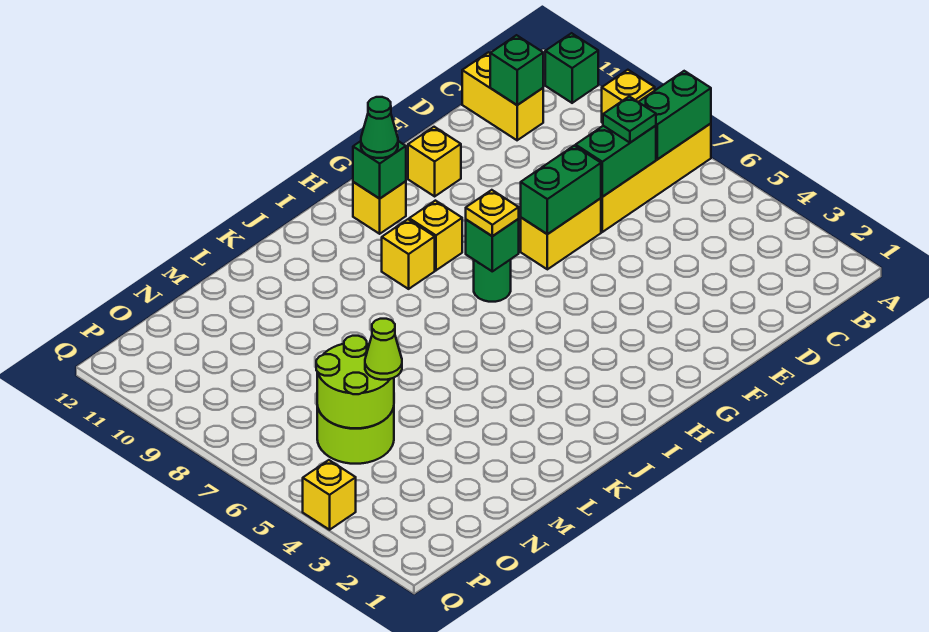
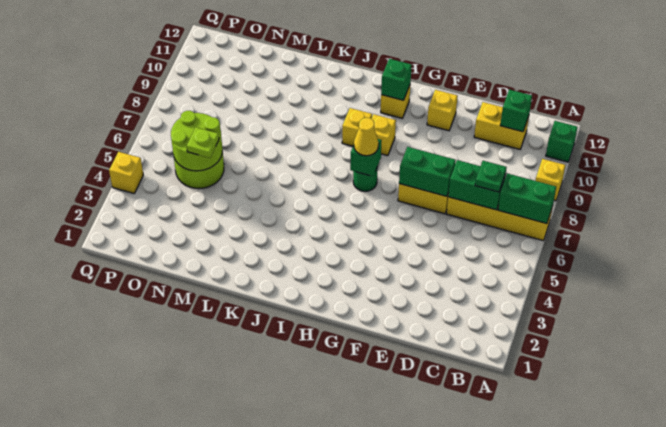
yellow brick C11:C12 level 1 -> yellow brick C11:D11 level 1
yellow plate H7 level 3 -> yellow cone H7 level 3
green cone H11 level 3 -> none
lime cone N5 level 3 -> lime plate N5 level 3

